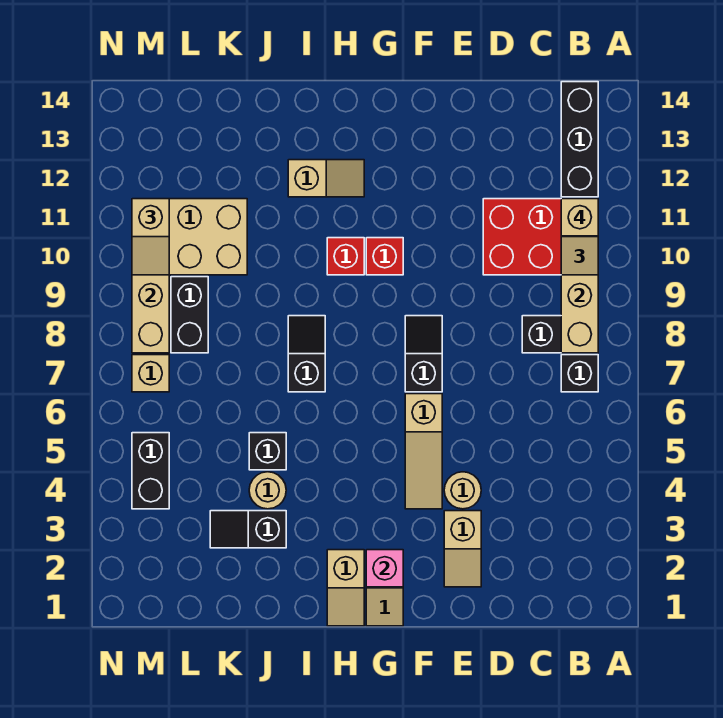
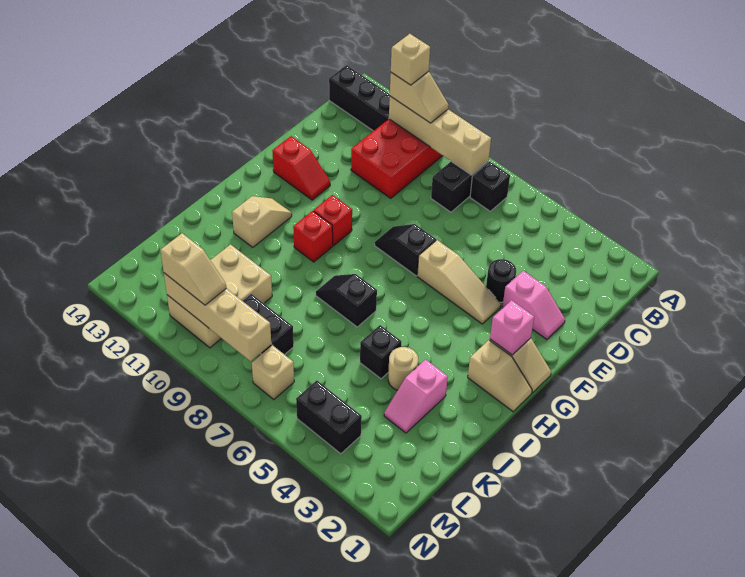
tan slope E2:E3 level 1 top 3 -> pink slope E2:E3 level 1 top 3
tan round brick E4 level 1 -> black round brick E4 level 1
none -> red slope F12:F13 level 1 top 13
black slope J3:K3 level 1 top J -> pink slope J3:K3 level 1 top J

